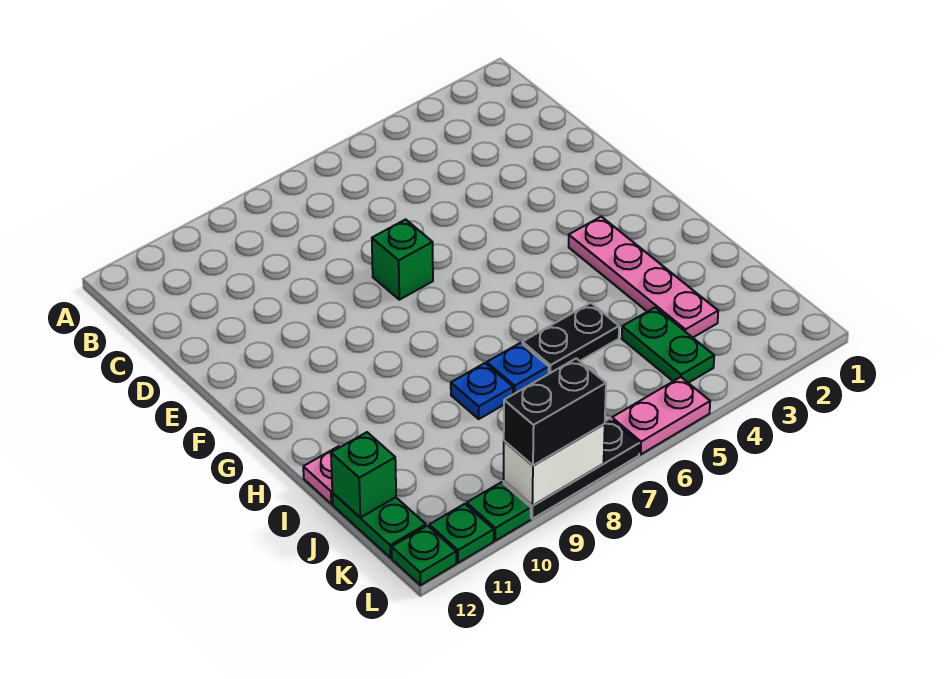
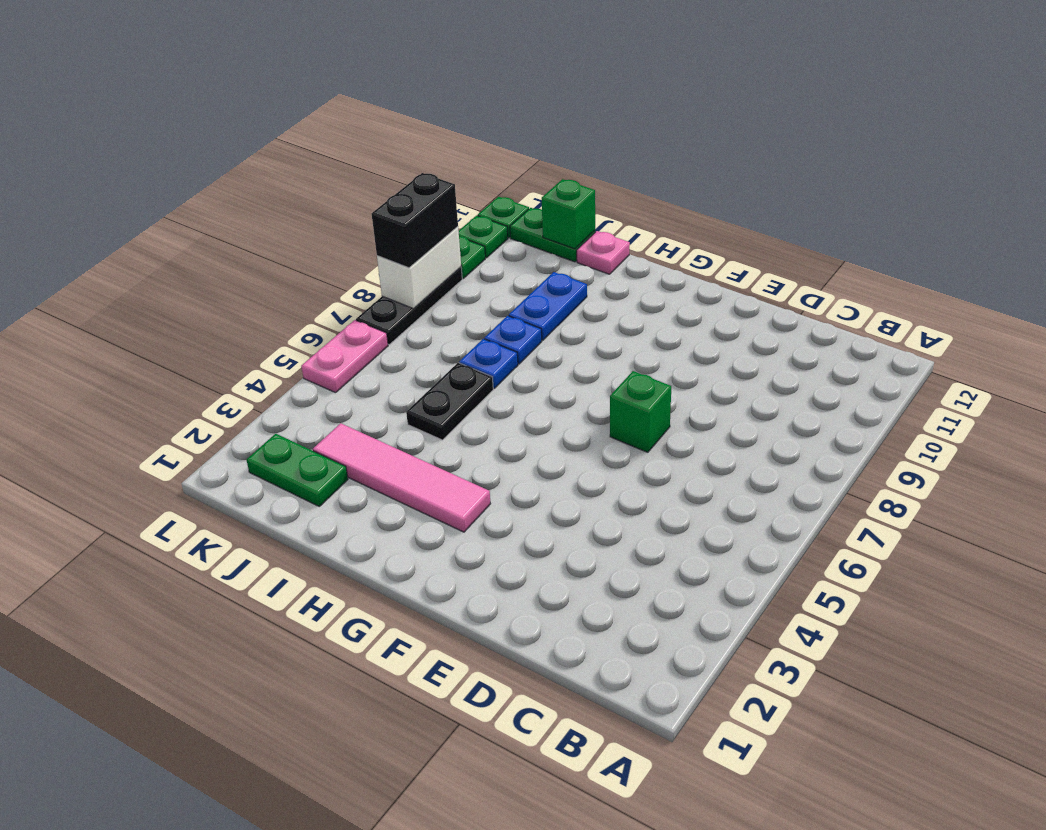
pink plate G3:J3 level 1 -> pink tile G3:J3 level 1
none -> blue plate I9:I10 level 1
green plate J4:K4 level 1 -> green plate J2:K2 level 1

